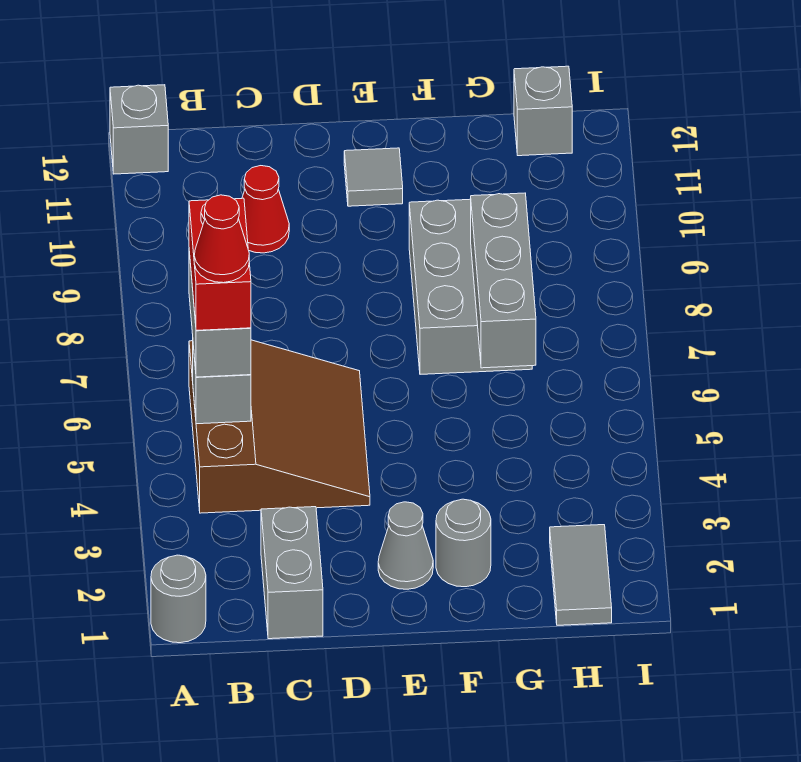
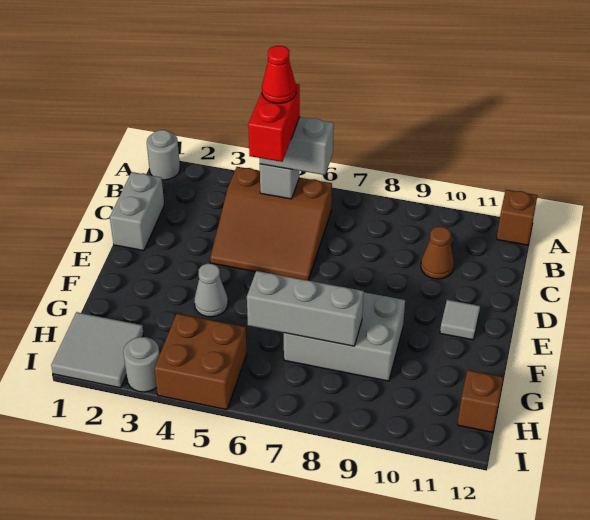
grey brick A12 level 1 -> brown brick A12 level 1
red brick B5:B6 level 4 -> red brick B5:C5 level 4
grey brick C1:C2 level 1 -> grey brick C1:D1 level 1
red cone C10 level 1 -> brown cone C10 level 1
grey cone E2 level 1 -> grey cone F4 level 1
grey round brick F2 level 1 -> grey round brick I3 level 1
grey tile H1:H2 level 1 -> grey tile H1:I2 level 1
none -> brown brick H4:I5 level 1
grey brick H12 level 1 -> brown brick H12 level 1

